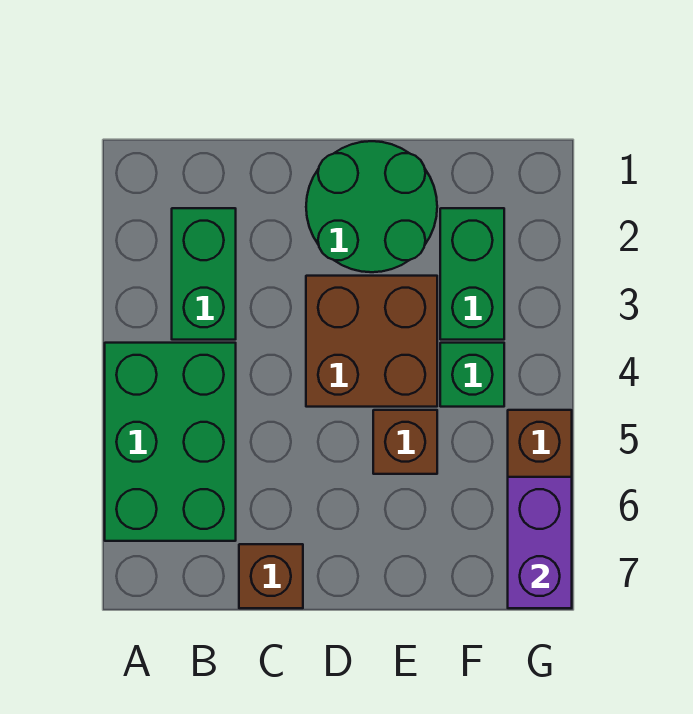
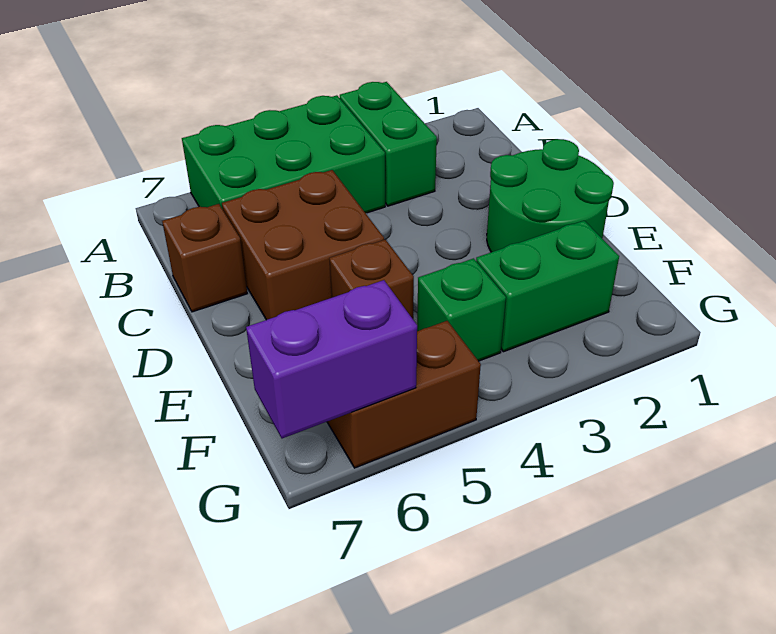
green brick B2:B3 level 1 -> green brick A3:B3 level 1
brown brick D3:E4 level 1 -> brown brick C5:D6 level 1

